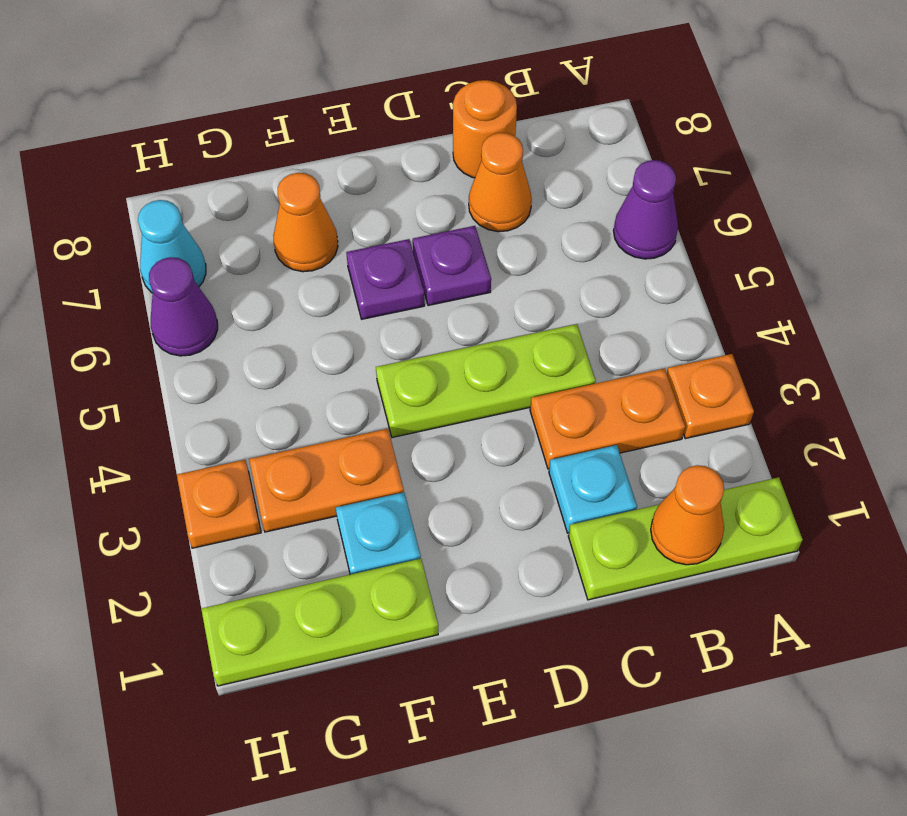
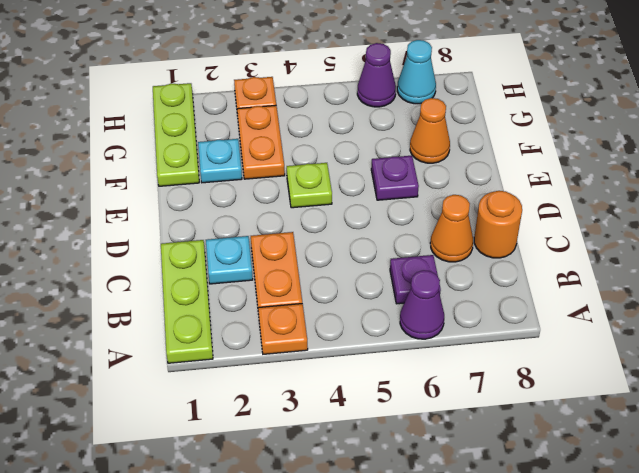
orange cone B1 level 2 -> none
lime plate C4:E4 level 1 -> lime plate E4 level 1
purple plate D6 level 1 -> purple plate B6 level 1

